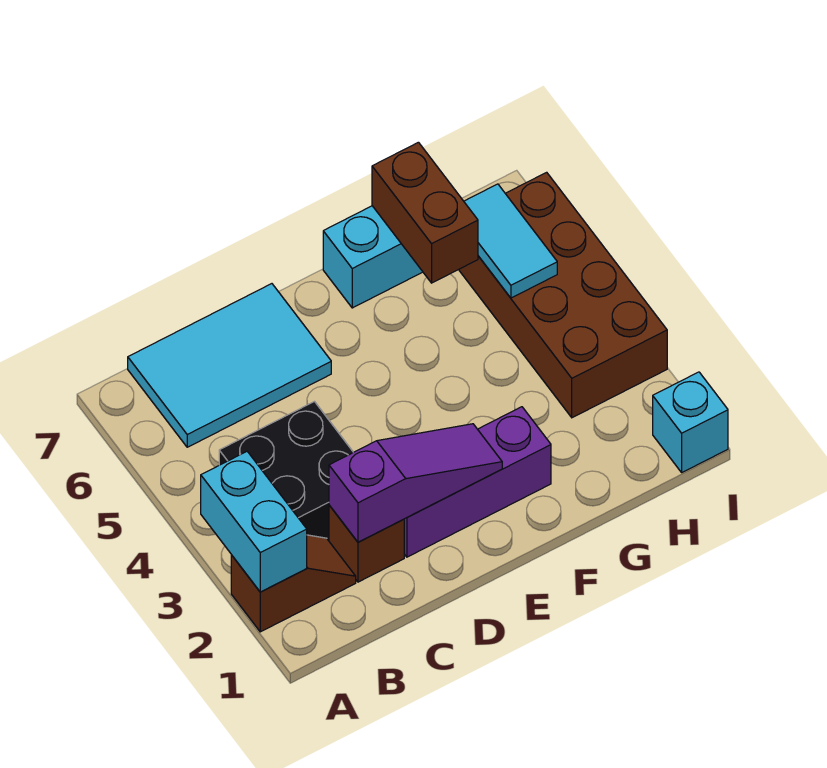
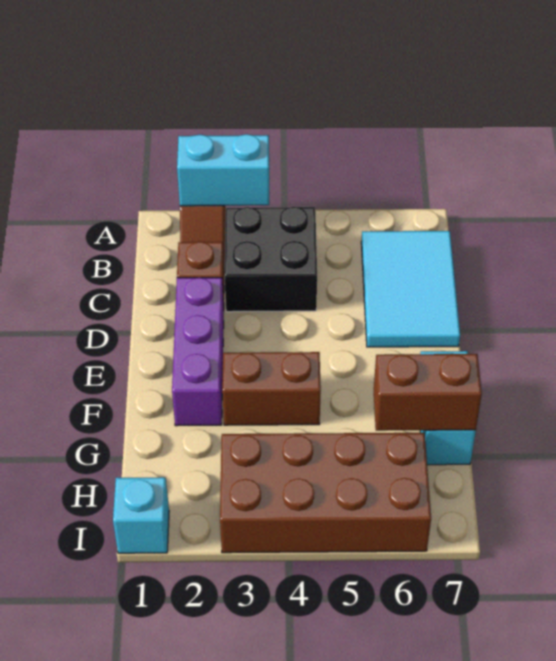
purple slope C2:E2 level 2 top C -> none
none -> brown brick F3:F4 level 1
cyan tile H5:H6 level 2 -> none

